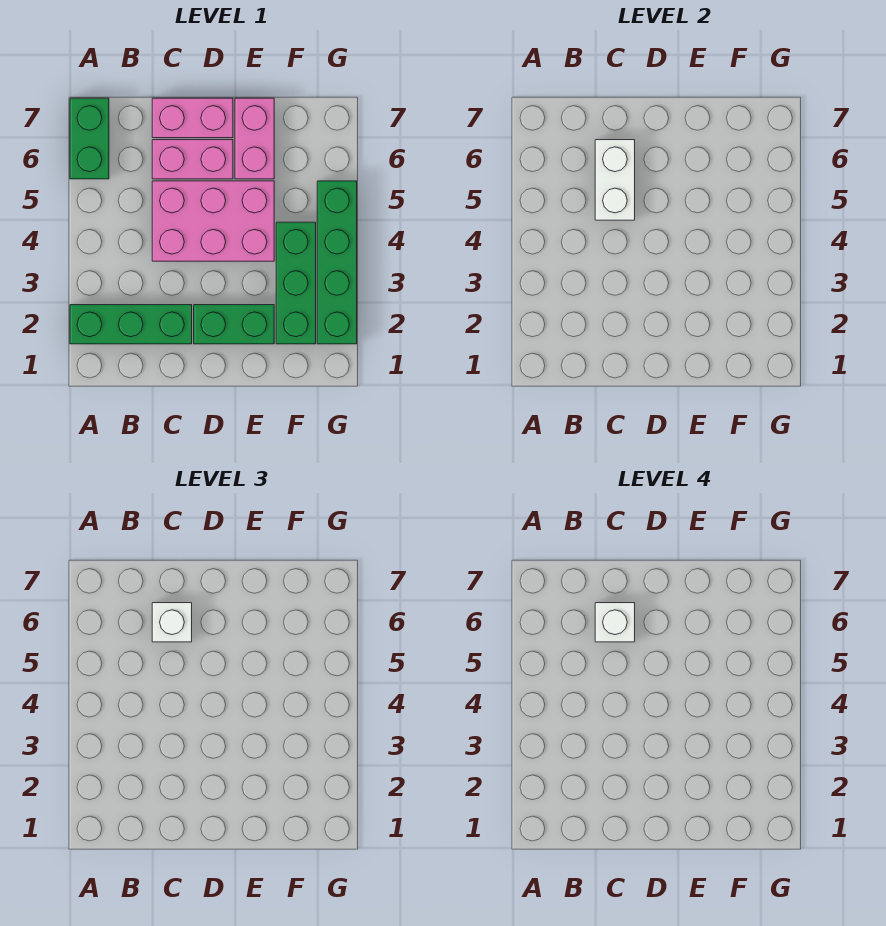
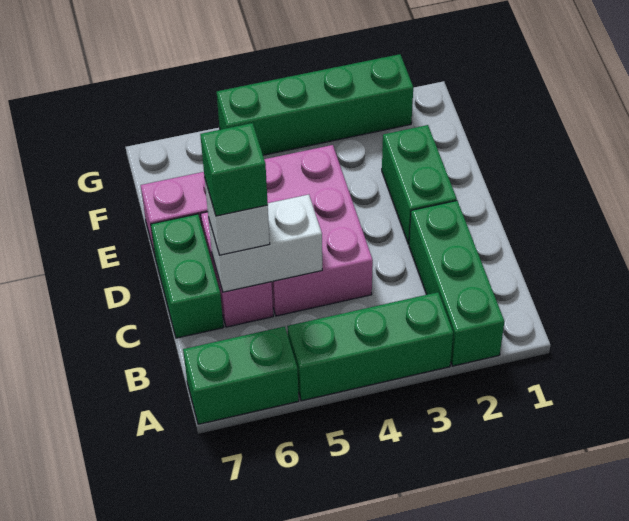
white brick C6 level 4 -> green brick C6 level 4
pink brick C7:D7 level 1 -> green brick C7:D7 level 1
green brick F2:F4 level 1 -> green brick A3:A5 level 1

